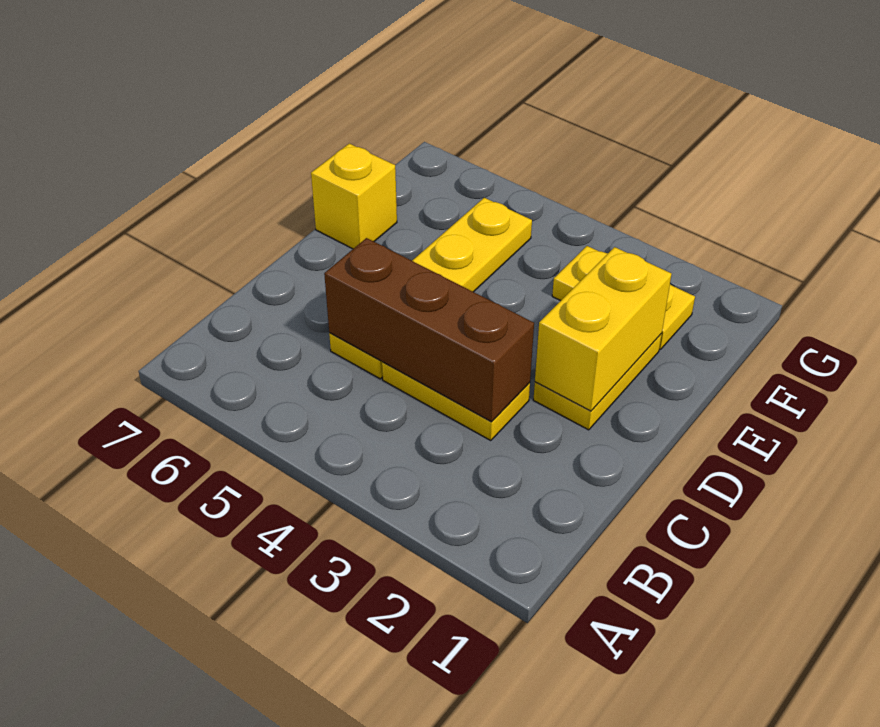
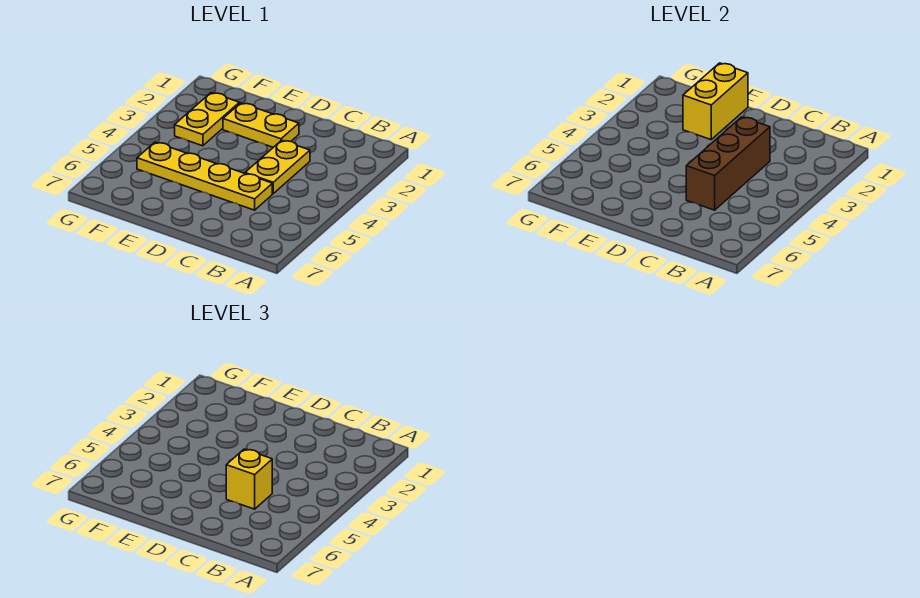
yellow brick D2:E2 level 2 -> yellow brick E1:E2 level 2
yellow brick E7 level 1 -> yellow brick C5 level 3

